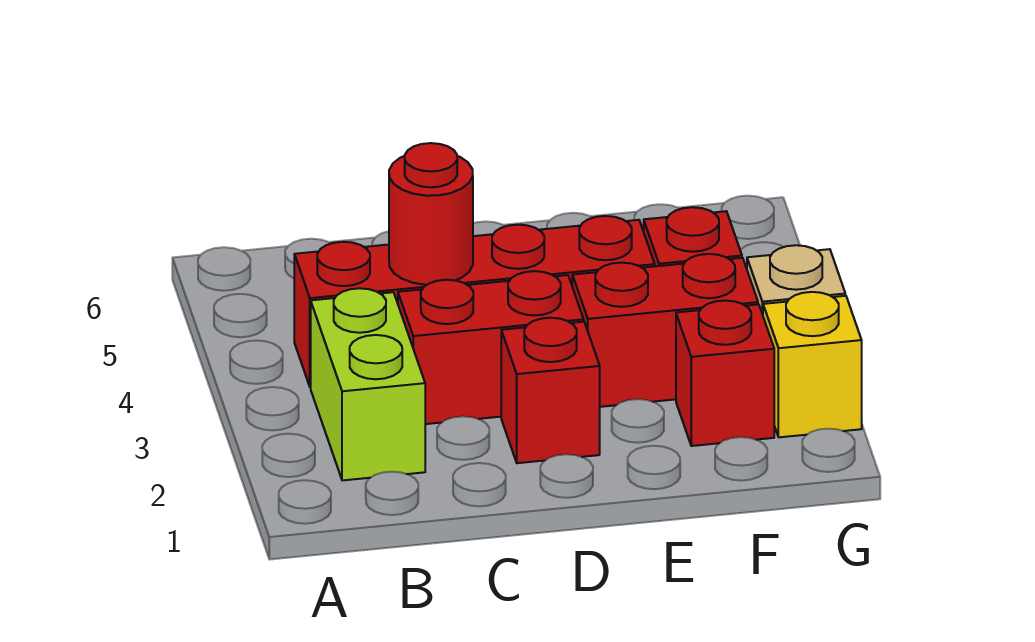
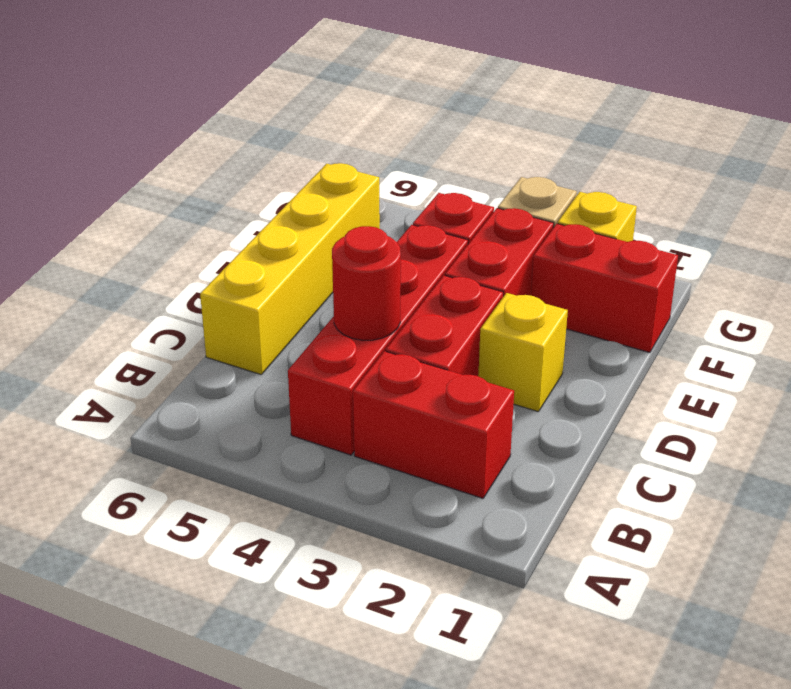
lime brick B2:B3 level 1 -> red brick B2:B3 level 1
none -> yellow brick C6:F6 level 1
red brick D2 level 1 -> yellow brick D2 level 1
red brick F2 level 1 -> red brick F1:F2 level 1

